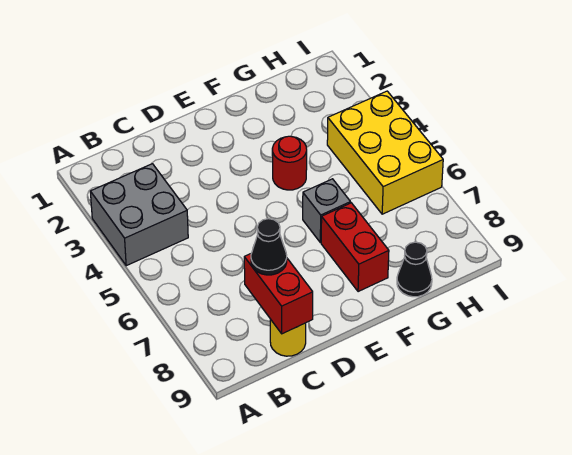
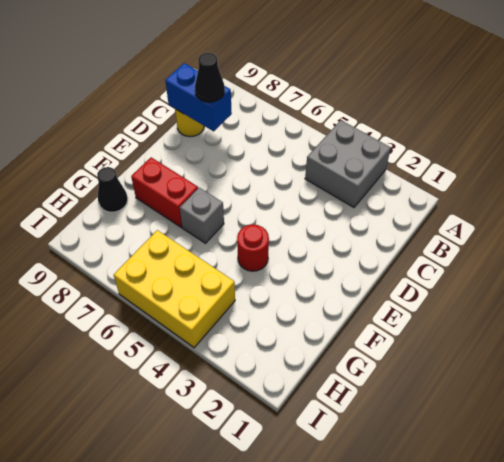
red brick C8:C9 level 2 -> blue brick C8:C9 level 2

